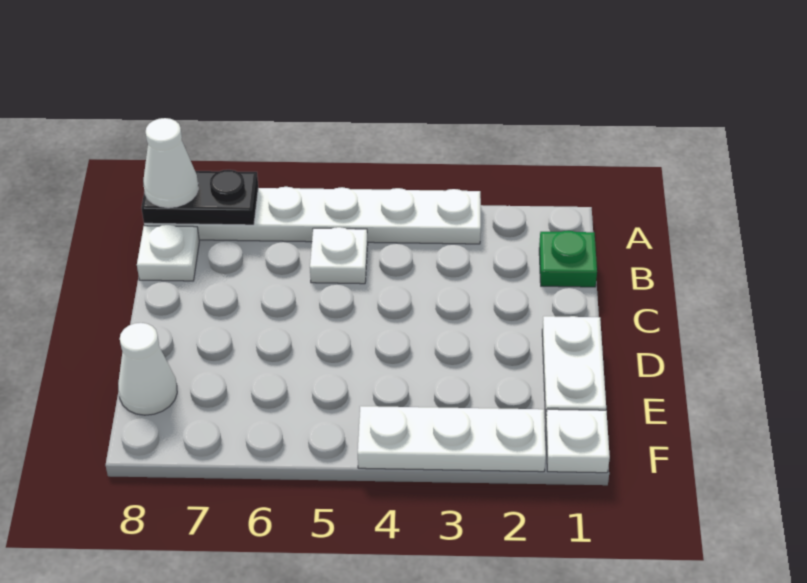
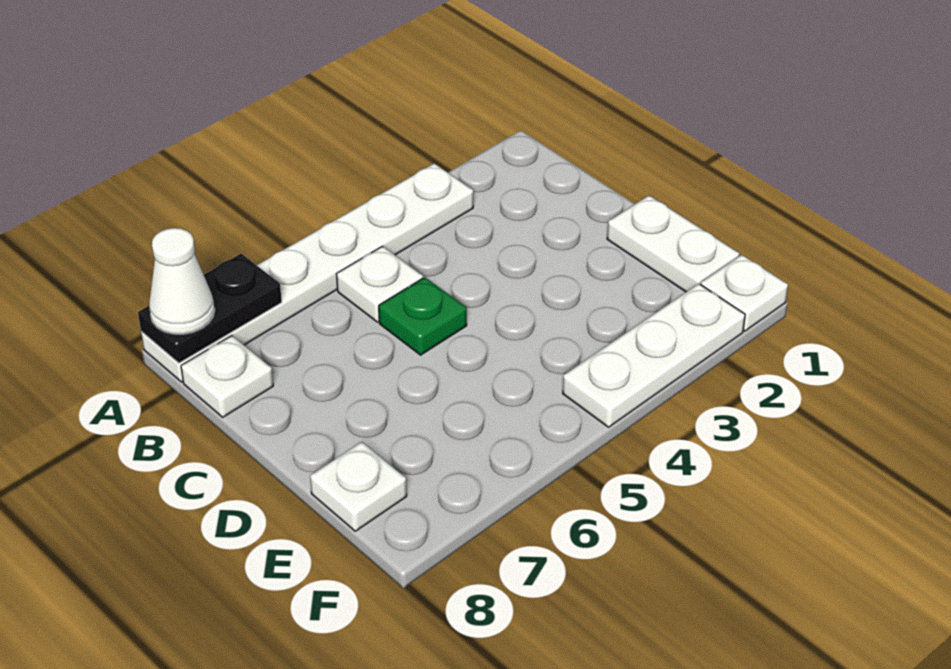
green plate B1 level 1 -> green plate C5 level 1
white cone E8 level 1 -> white plate E8 level 1

